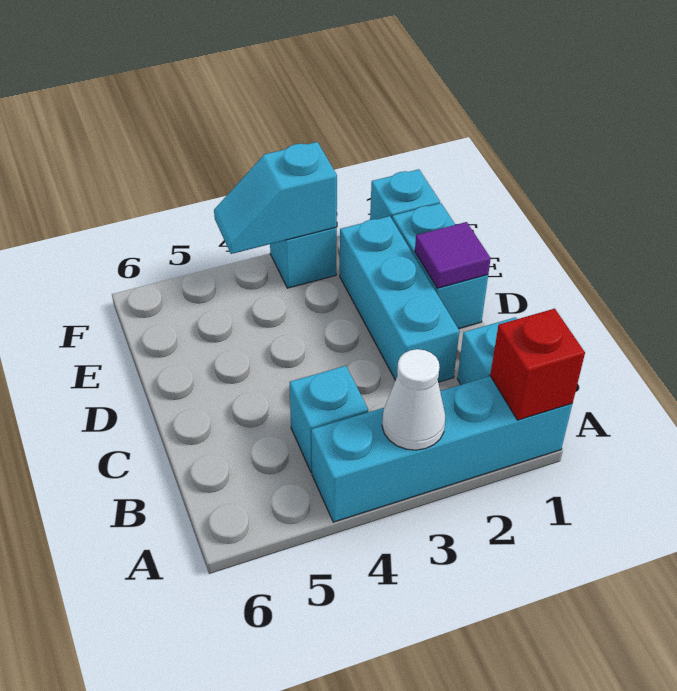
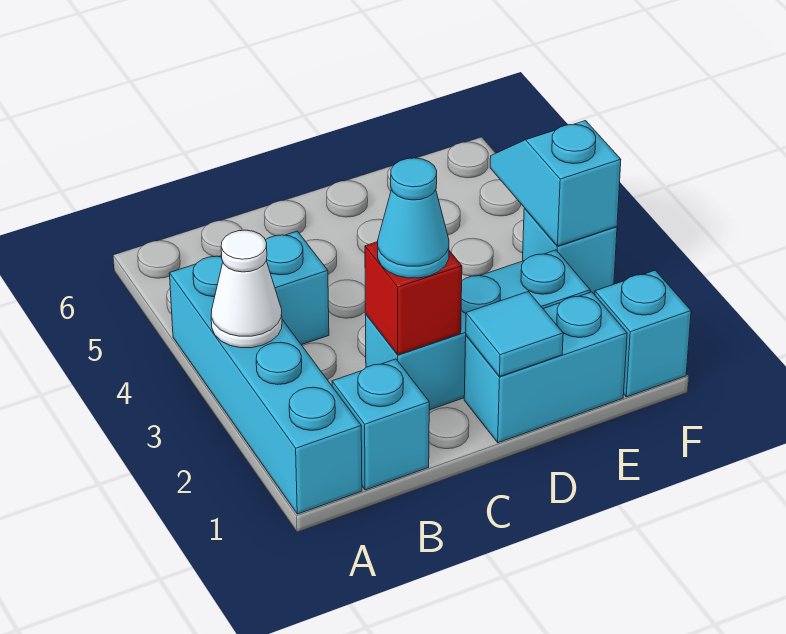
red brick A1 level 2 -> red brick C2 level 2
none -> cyan cone C2 level 3
purple tile D1 level 2 -> cyan tile D1 level 2

